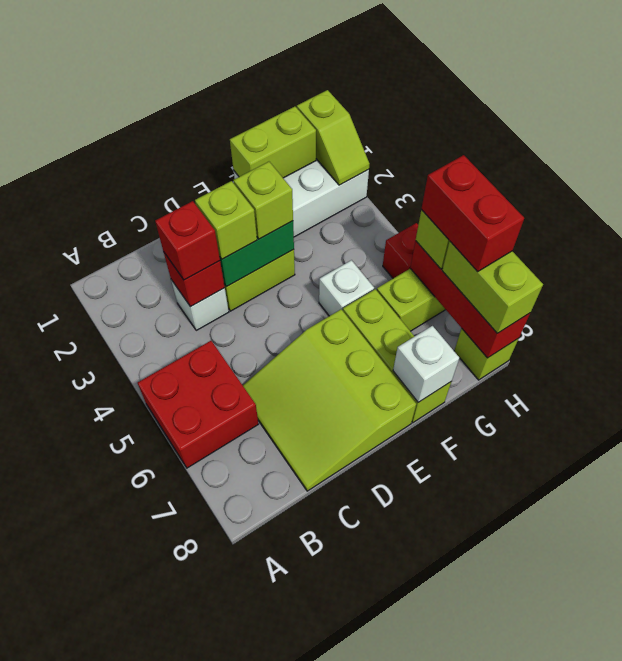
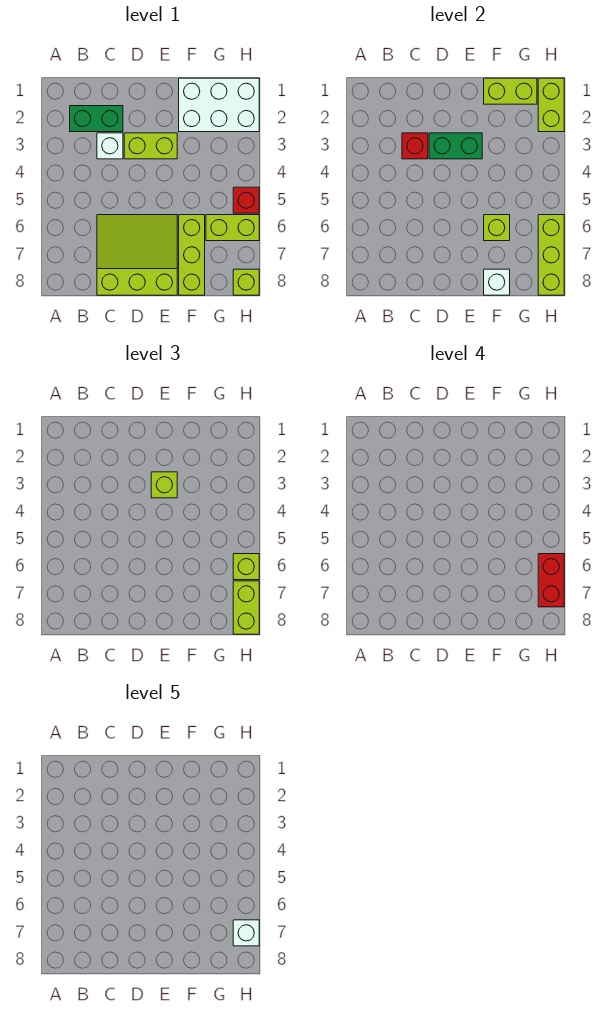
red brick A5:B6 level 1 -> none
none -> green brick B2:C2 level 1
red brick C3 level 3 -> none
lime slope C6:E8 level 1 top E -> lime slope C6:E8 level 1 top 8
lime brick D3 level 3 -> lime brick F6 level 2
white brick F5 level 1 -> white brick H7 level 5
lime slope H1:H2 level 2 top 1 -> lime brick H1:H2 level 2
red brick H6:H8 level 2 -> lime brick H6:H8 level 2

